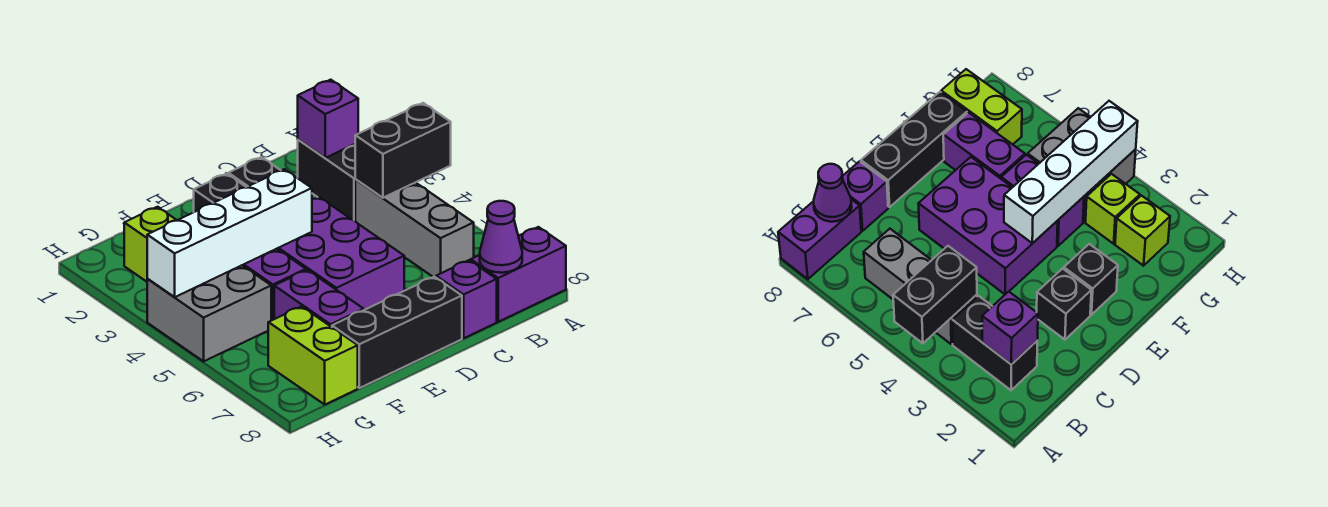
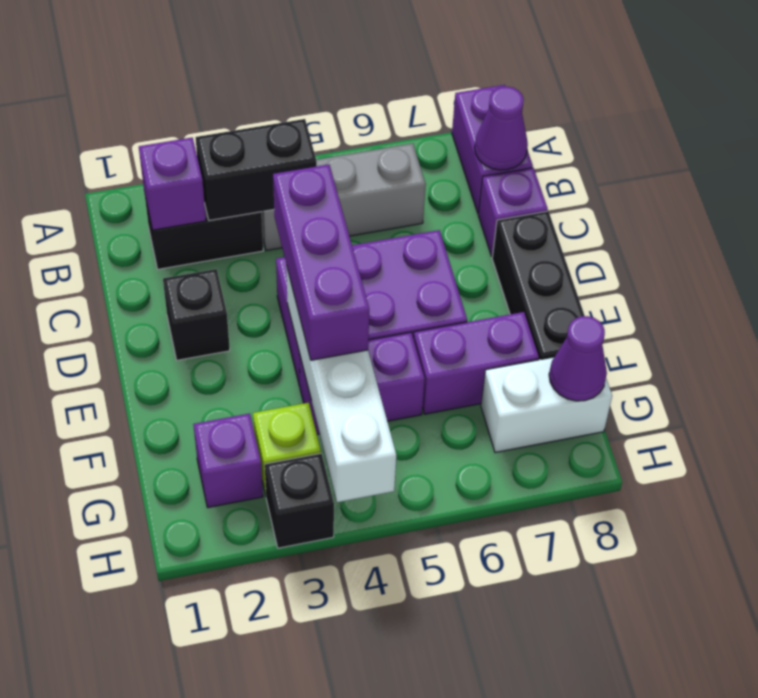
black brick A4:B4 level 2 -> black brick B3:B4 level 2
none -> purple brick D4:F4 level 3
black brick E2 level 1 -> black brick H3 level 1
lime brick G2 level 1 -> purple brick G2 level 1
grey brick G4:H5 level 1 -> none
lime brick G7:G8 level 1 -> white brick G7:G8 level 1
none -> purple cone G8 level 2

